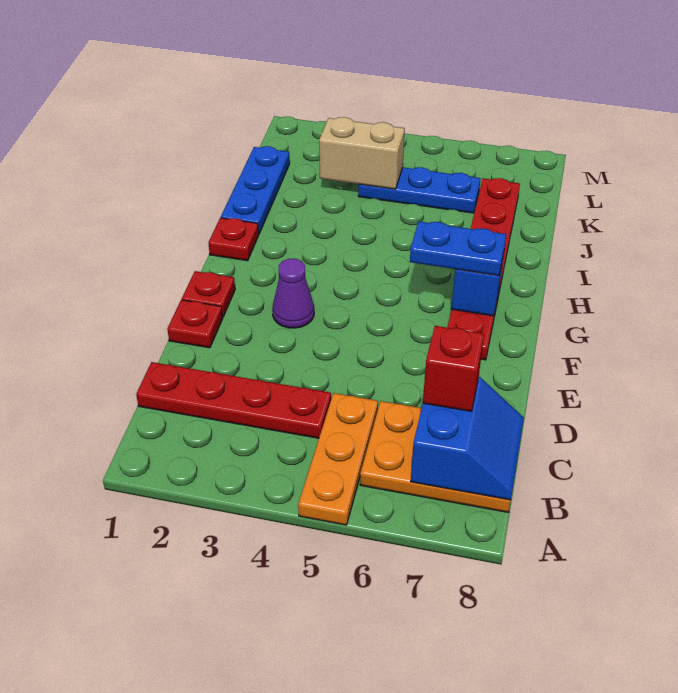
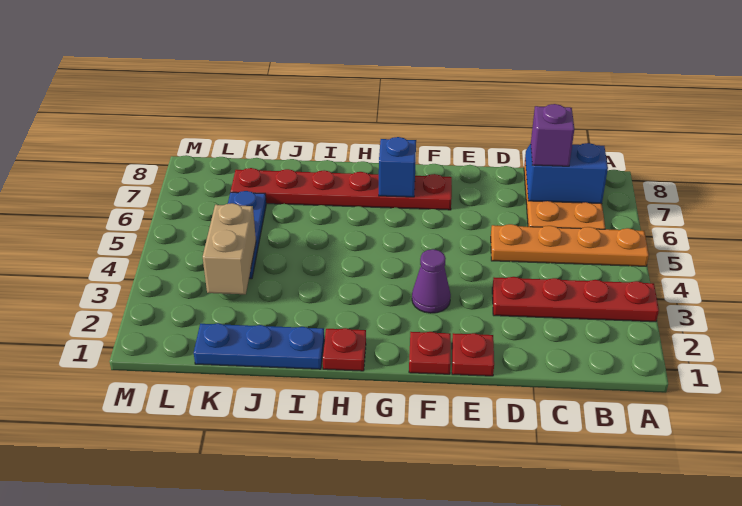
orange plate A5:C5 level 1 -> orange plate A5:D5 level 1
red plate C1:C4 level 1 -> red plate A3:D3 level 1
red brick C7 level 3 -> purple brick C7 level 3
blue plate G6:G7 level 3 -> none

